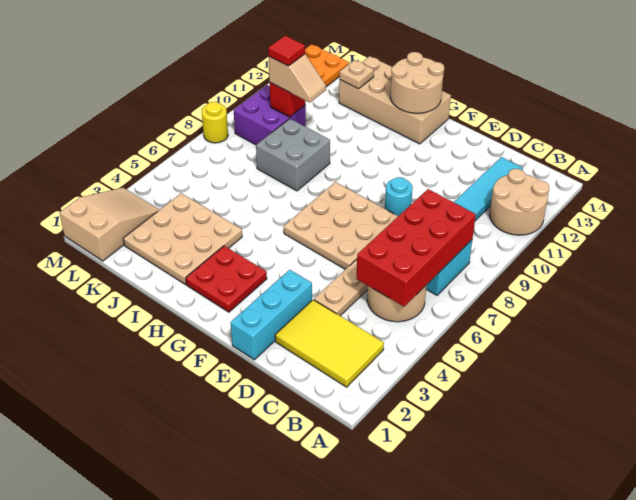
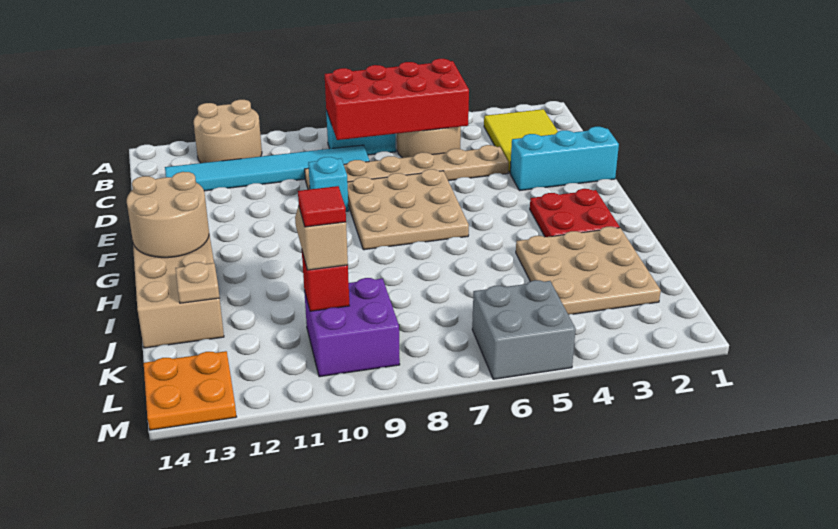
cyan round brick E9 level 1 -> cyan brick E9 level 1
grey brick I8:J9 level 1 -> grey brick L5:M6 level 1
tan slope L1:M3 level 1 top 1 -> none
yellow round brick M8 level 1 -> none

